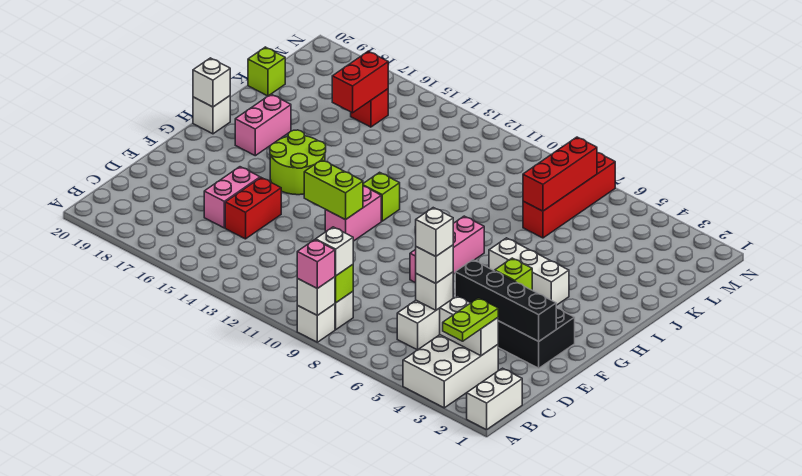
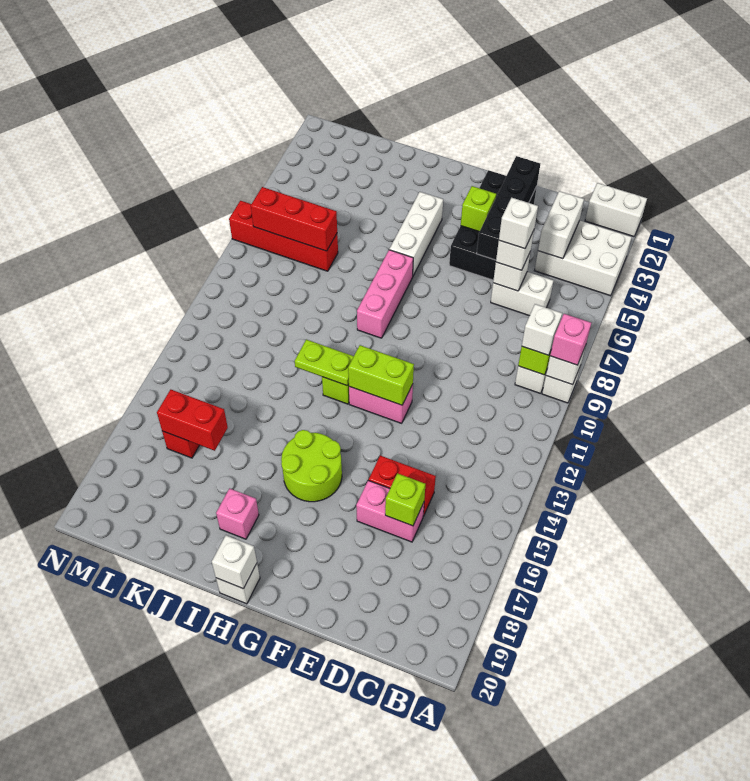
lime plate B3:C3 level 3 -> lime plate H12:I12 level 2
pink brick F8:H8 level 1 -> pink brick H7:H9 level 1
lime brick F12:F13 level 2 -> lime brick F12:G12 level 2
pink brick H18:I18 level 1 -> pink brick I18 level 1
lime brick K20 level 1 -> lime brick D16 level 2

